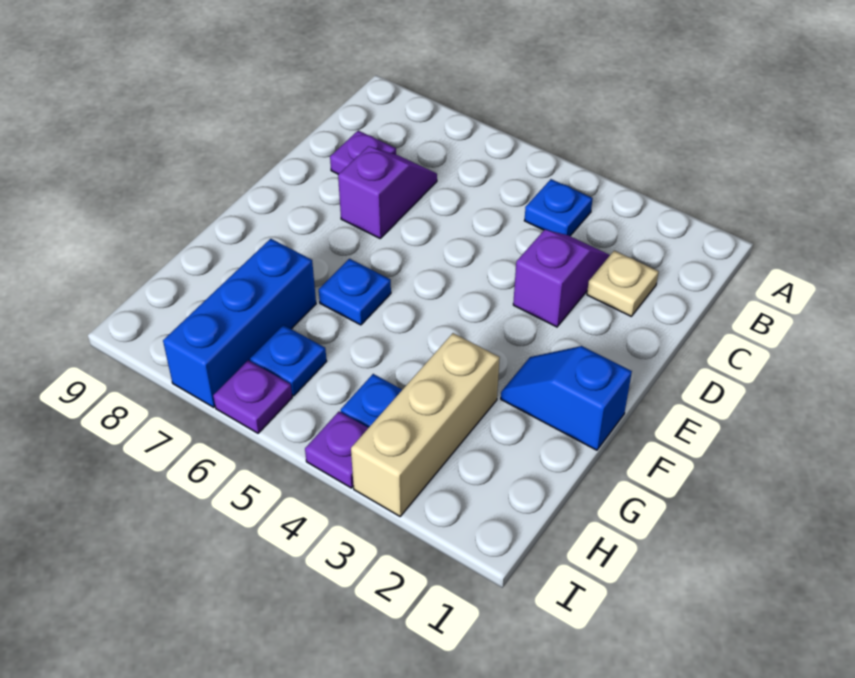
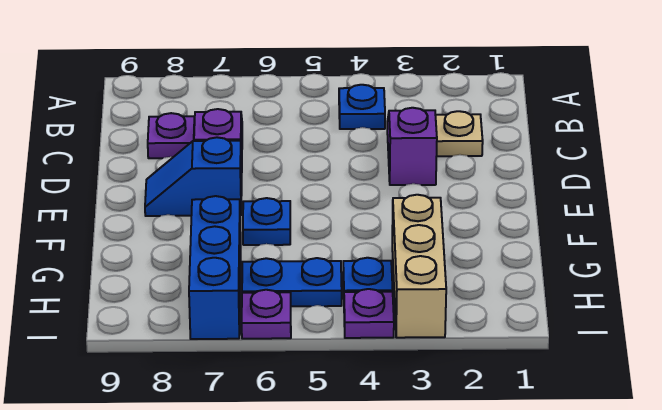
blue slope F1:F2 level 1 top 1 -> blue slope E7:E8 level 1 top 7
blue plate H6 level 1 -> blue plate H5:H6 level 1

